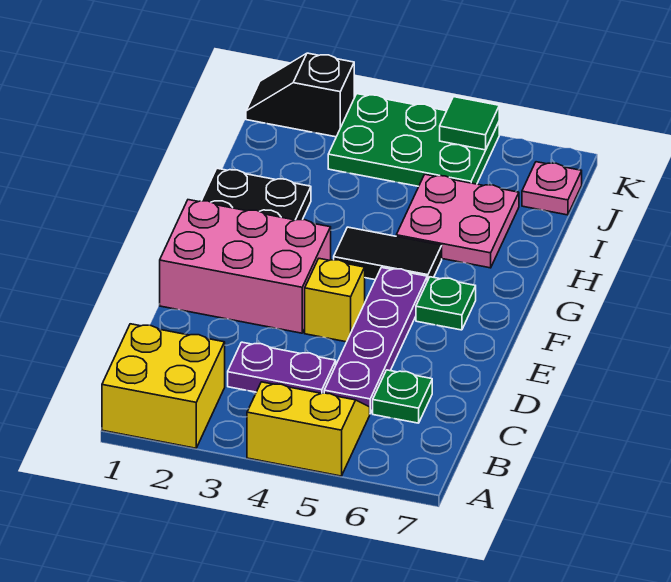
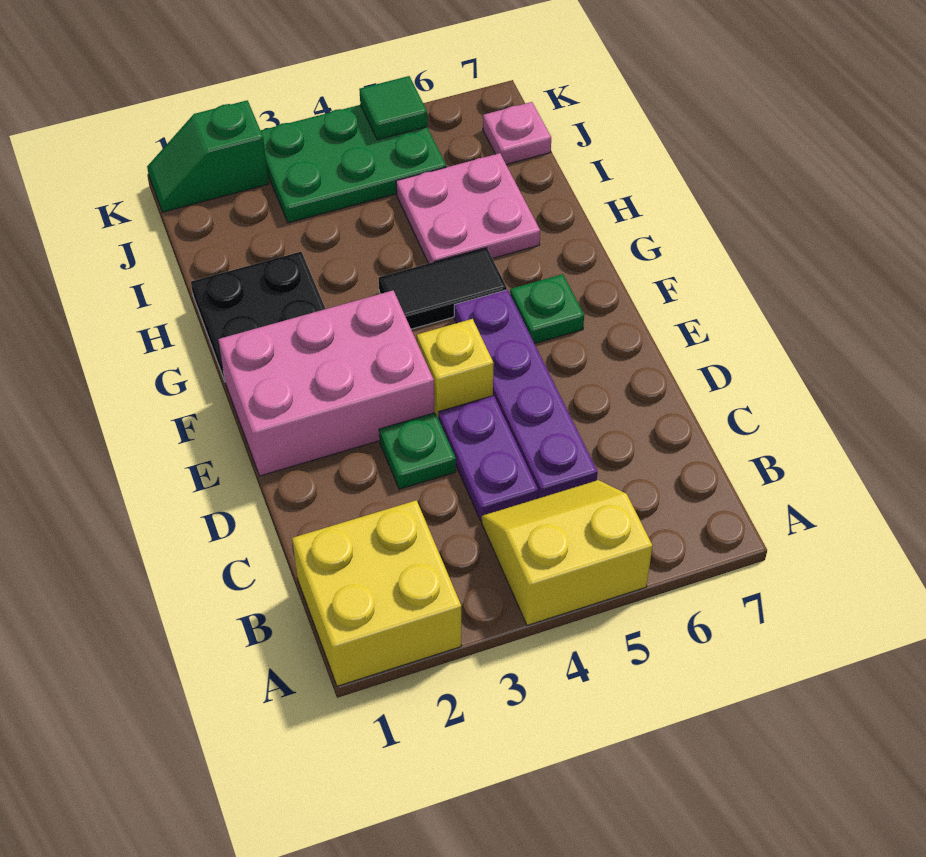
purple plate C3:C4 level 1 -> purple plate C4:D4 level 1
green plate C6 level 1 -> green plate D3 level 1
black slope K1:K2 level 1 top 2 -> green slope K1:K2 level 1 top 2

